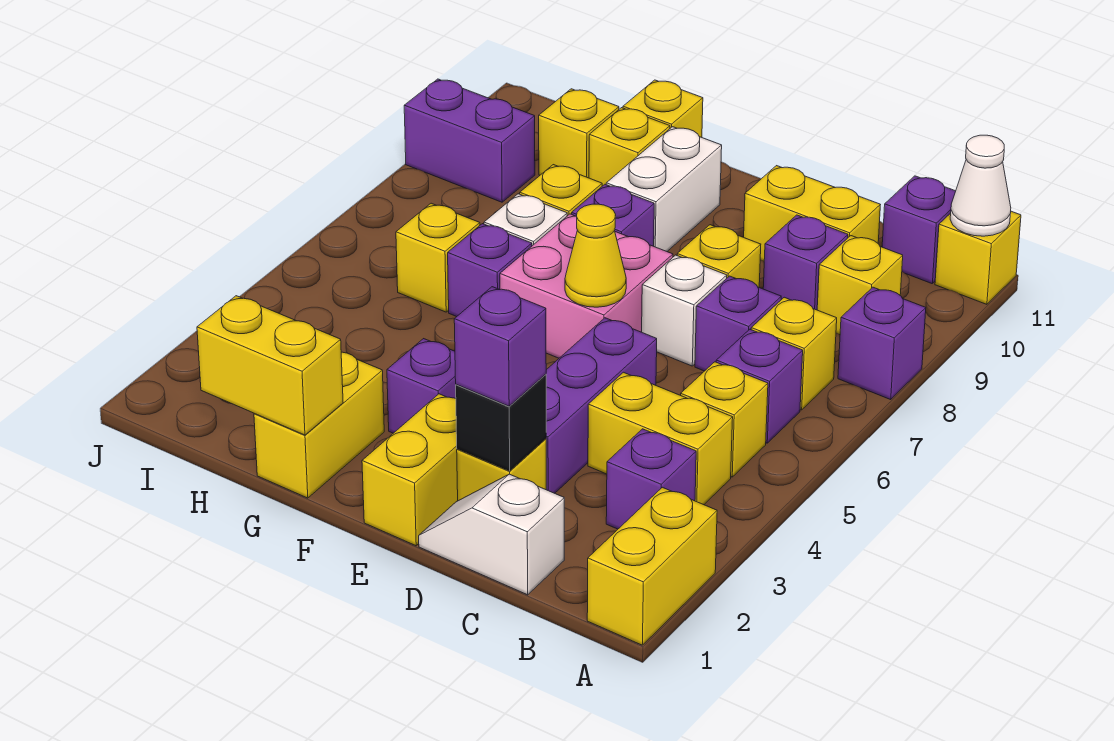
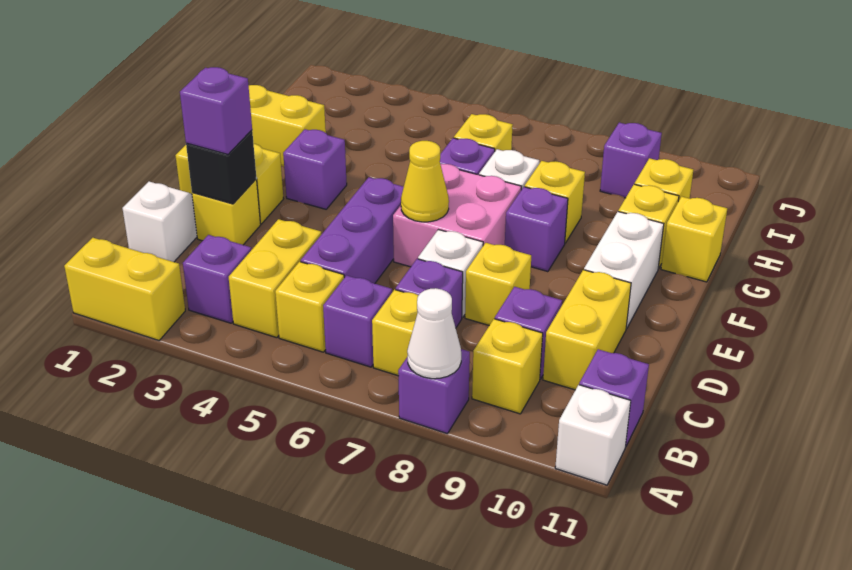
yellow brick A11 level 1 -> white brick A11 level 1
white cone A11 level 2 -> white cone A8 level 2
purple brick D3:D5 level 1 -> purple brick C5:E5 level 1
white brick F9:F10 level 1 -> white brick E10:F10 level 1
yellow brick G1:H1 level 2 -> none
purple brick I9:J9 level 1 -> purple brick I9 level 1

